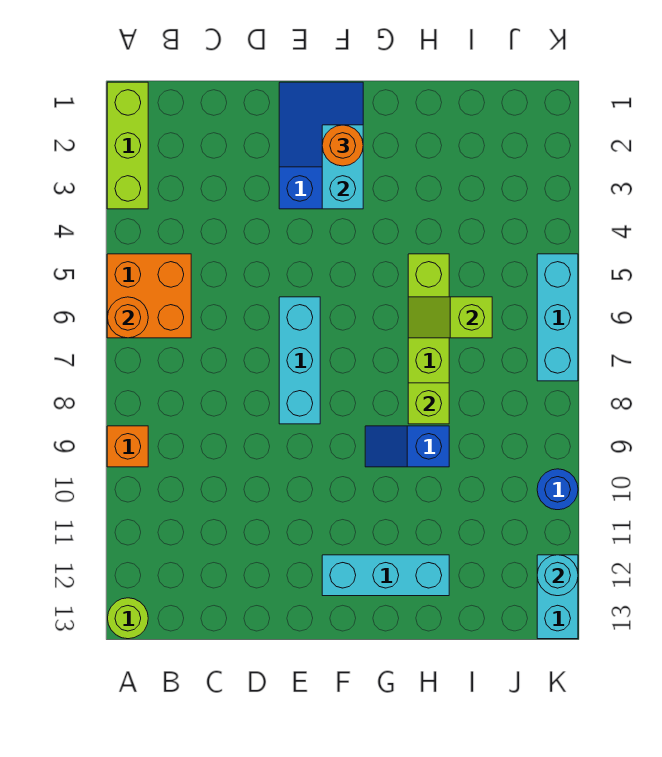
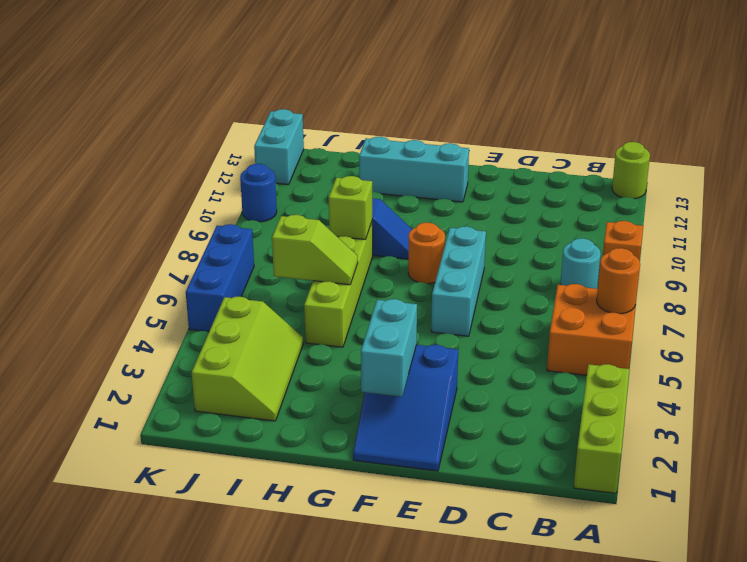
orange round brick F2 level 3 -> orange round brick F8 level 1
none -> lime slope I2:J4 level 1 top J
cyan brick K5:K7 level 1 -> blue brick K5:K7 level 1
cyan round brick K12 level 2 -> cyan round brick B8 level 1

